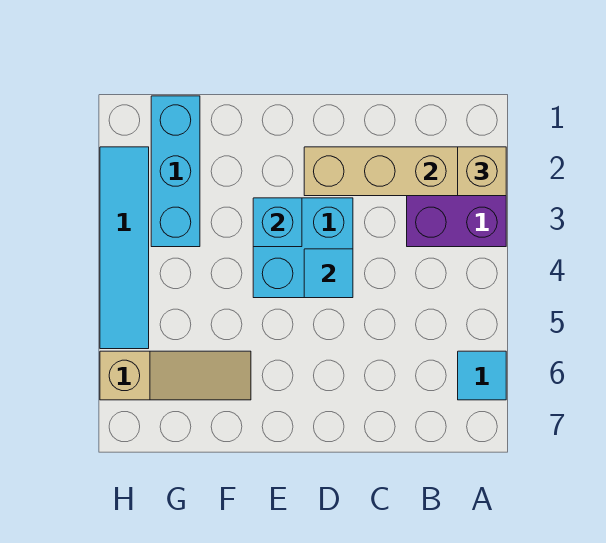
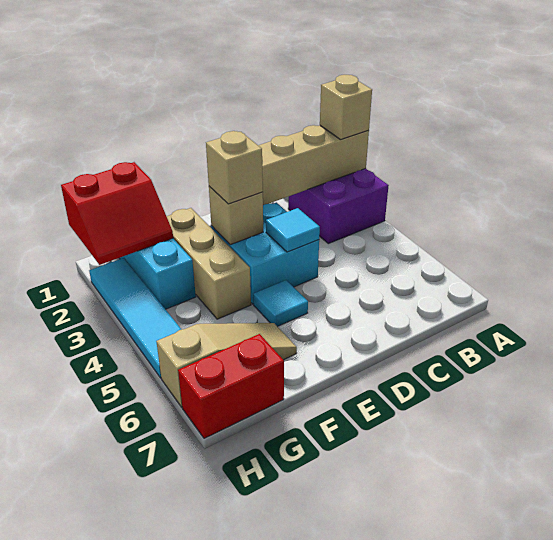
cyan tile A6 level 1 -> cyan tile E5 level 1
cyan brick E3 level 2 -> tan brick E3 level 2
none -> tan brick E3 level 3
none -> tan brick F2:F4 level 1
none -> red slope G1:H2 level 2 top 1
none -> red brick G7:H7 level 1

